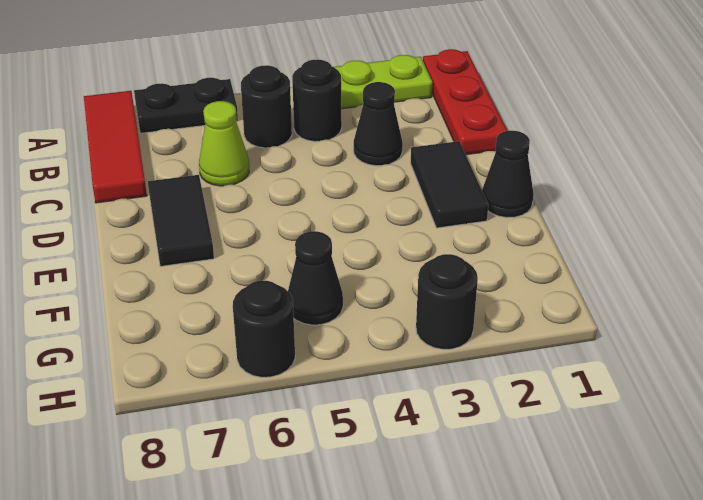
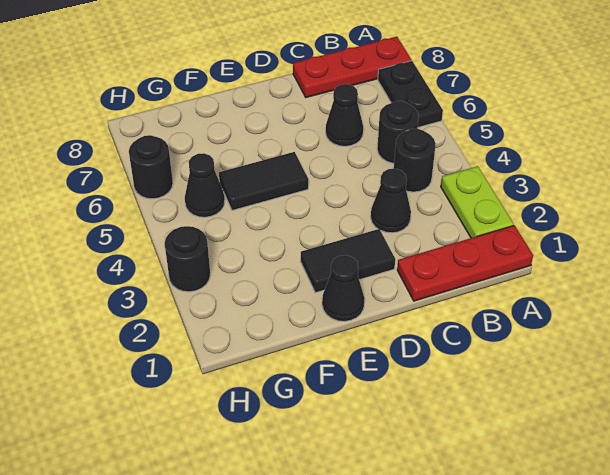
red tile A8:C8 level 1 -> red plate A8:C8 level 1
lime cone C6 level 1 -> black cone C6 level 1
black tile D7:E7 level 1 -> black tile E5:F5 level 1

